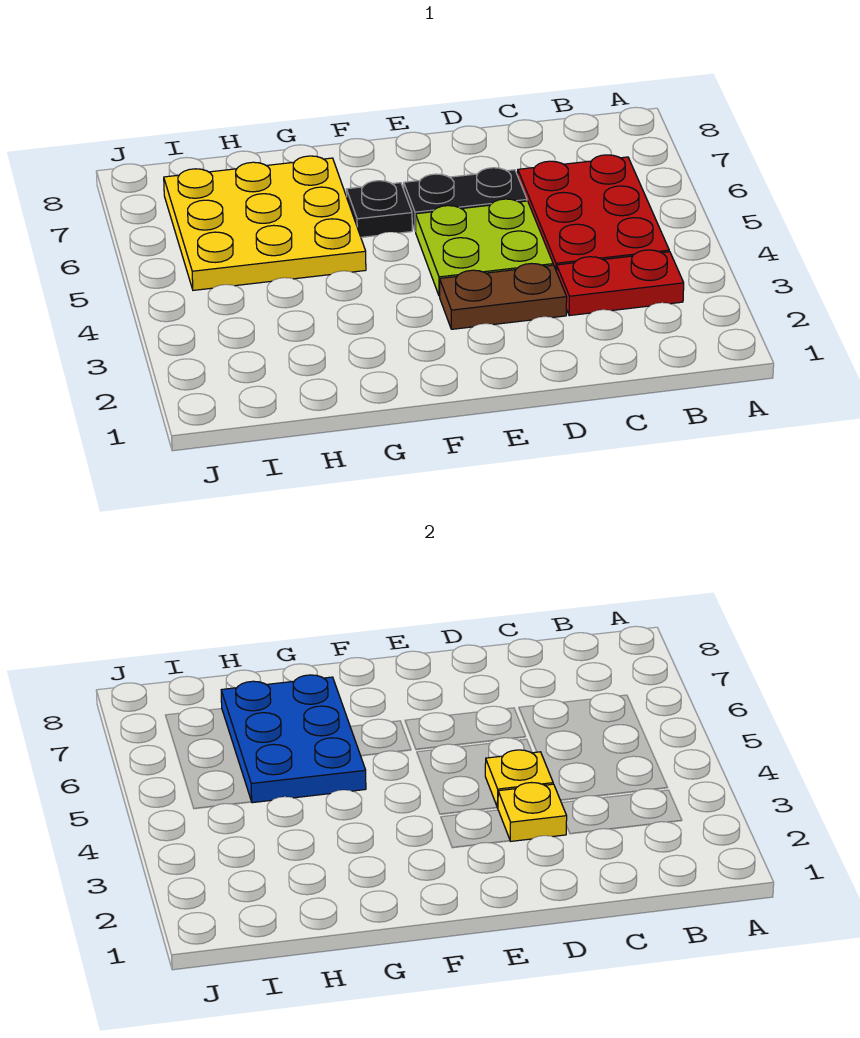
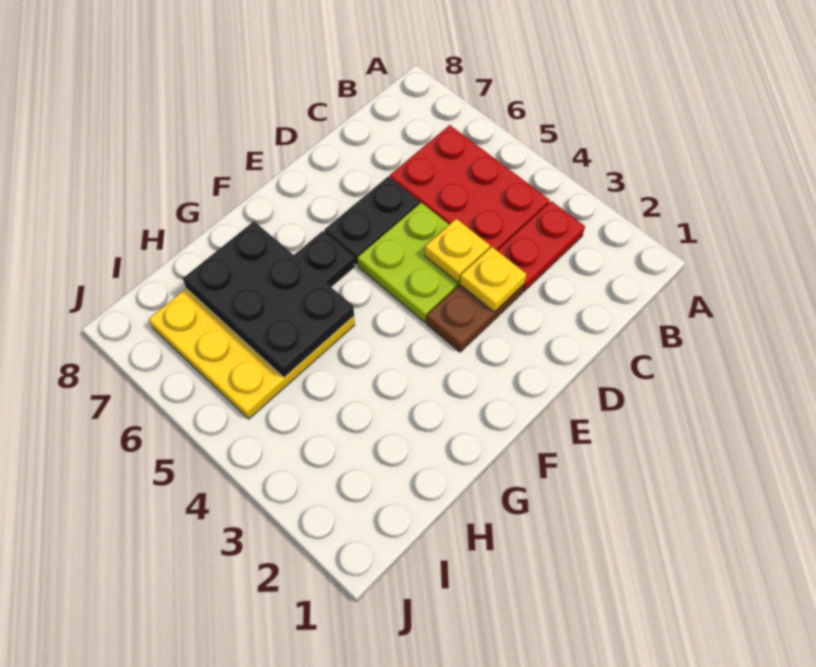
blue plate G5:H7 level 2 -> black plate G5:H7 level 2

